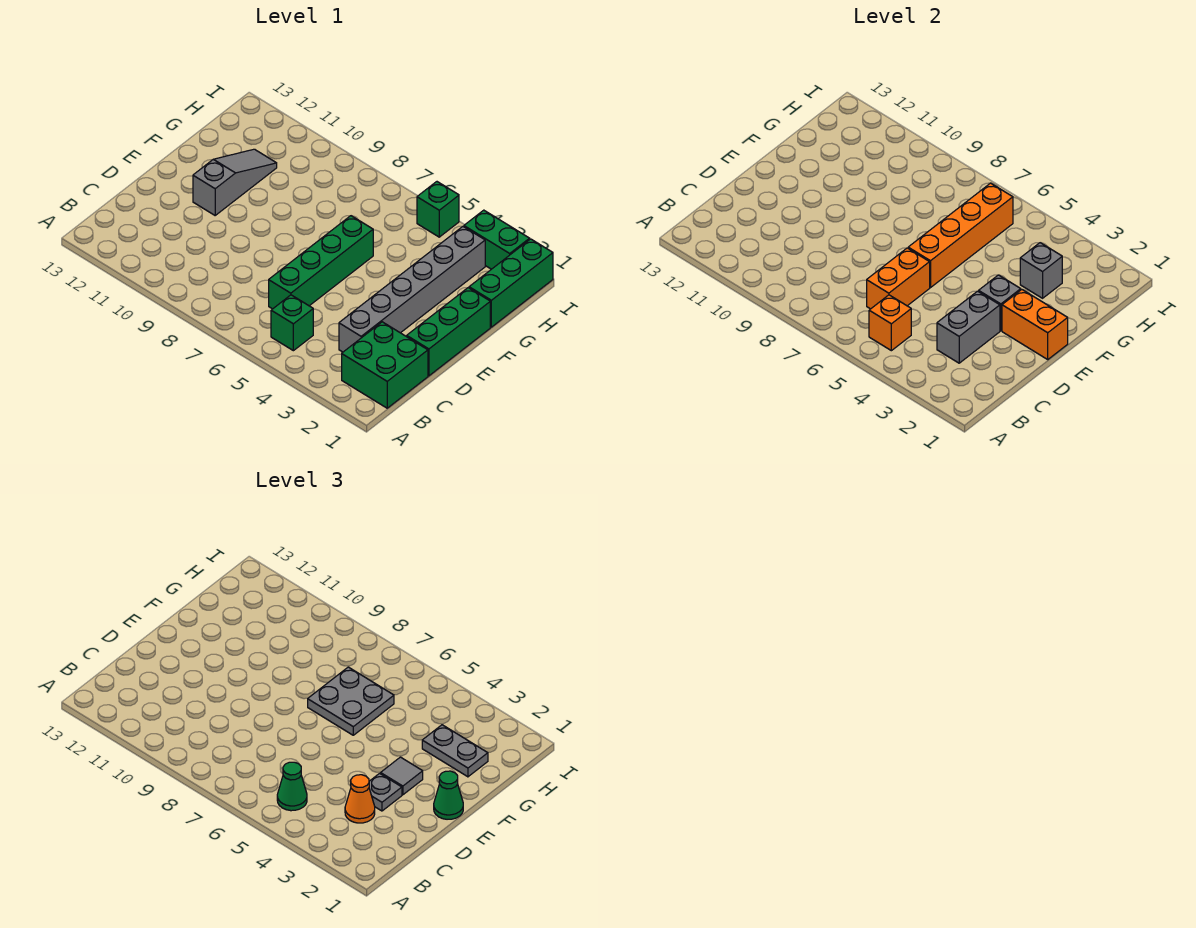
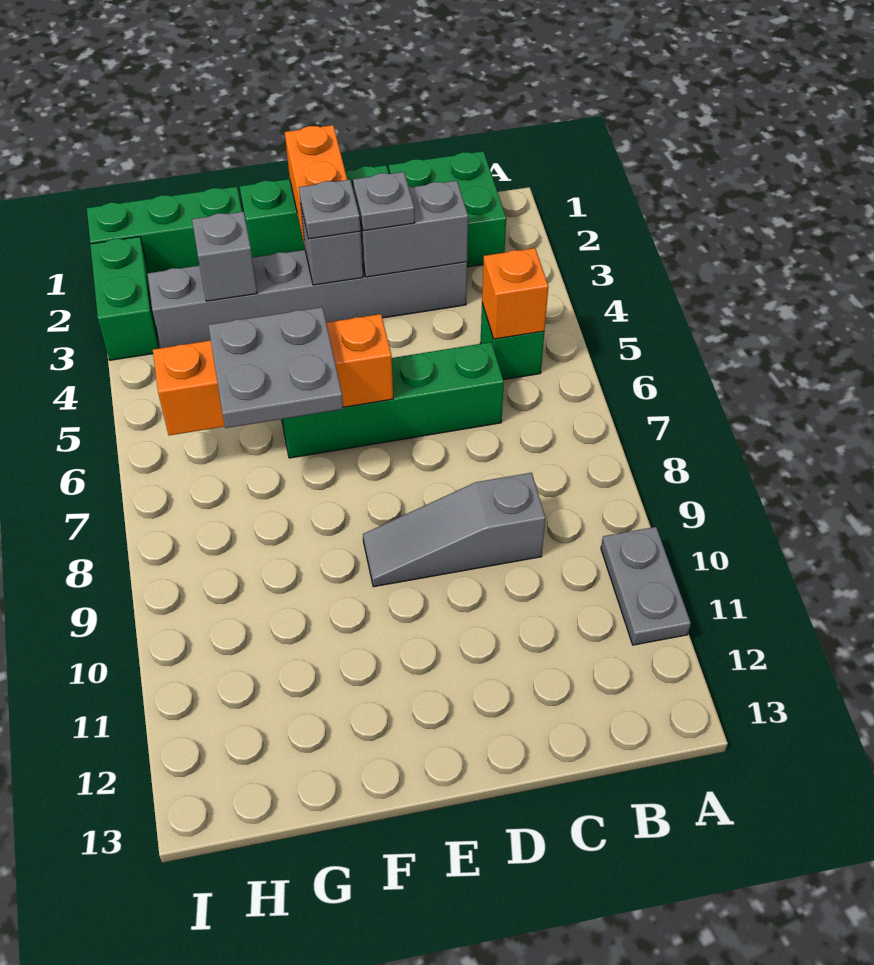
green cone B5 level 3 -> none
orange cone C3 level 3 -> none
orange brick C6:D6 level 2 -> none
green cone E1 level 3 -> none
grey tile E3 level 3 -> grey plate E3 level 3
grey slope E11:G11 level 1 top E -> grey slope C9:E9 level 1 top C
grey plate G2:G3 level 3 -> grey plate A10:A11 level 1
green brick I5 level 1 -> none

